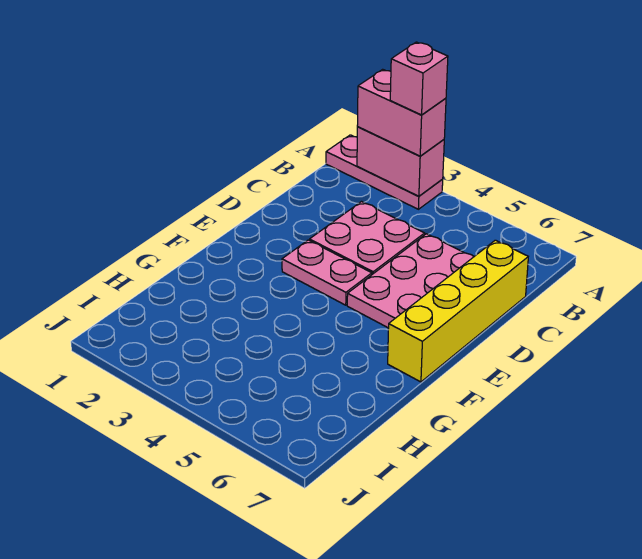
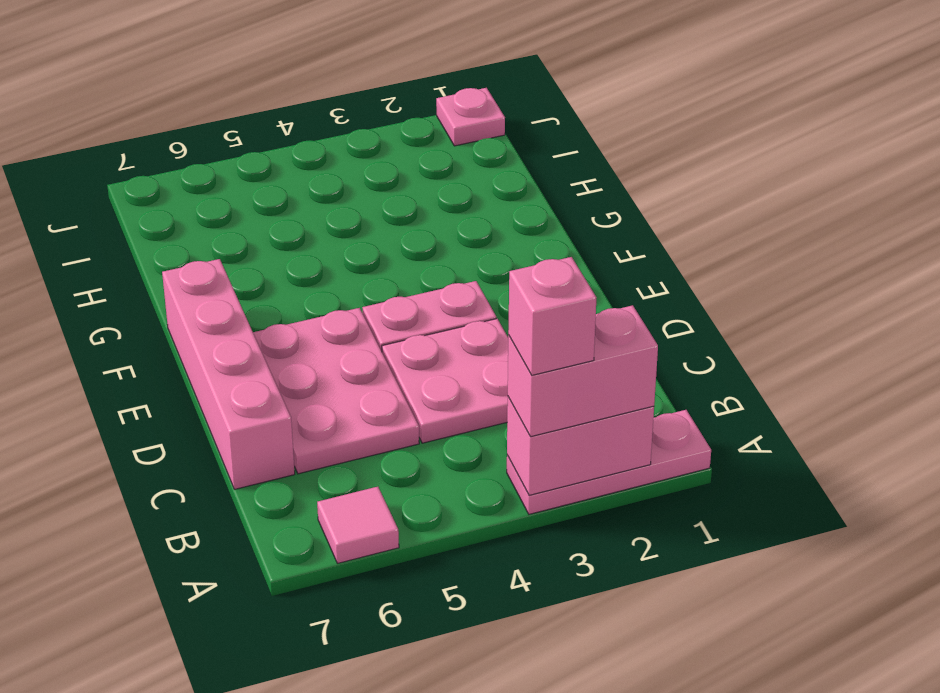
none -> pink tile A6 level 1
yellow brick C7:F7 level 1 -> pink brick C7:F7 level 1
none -> pink plate J1 level 1

